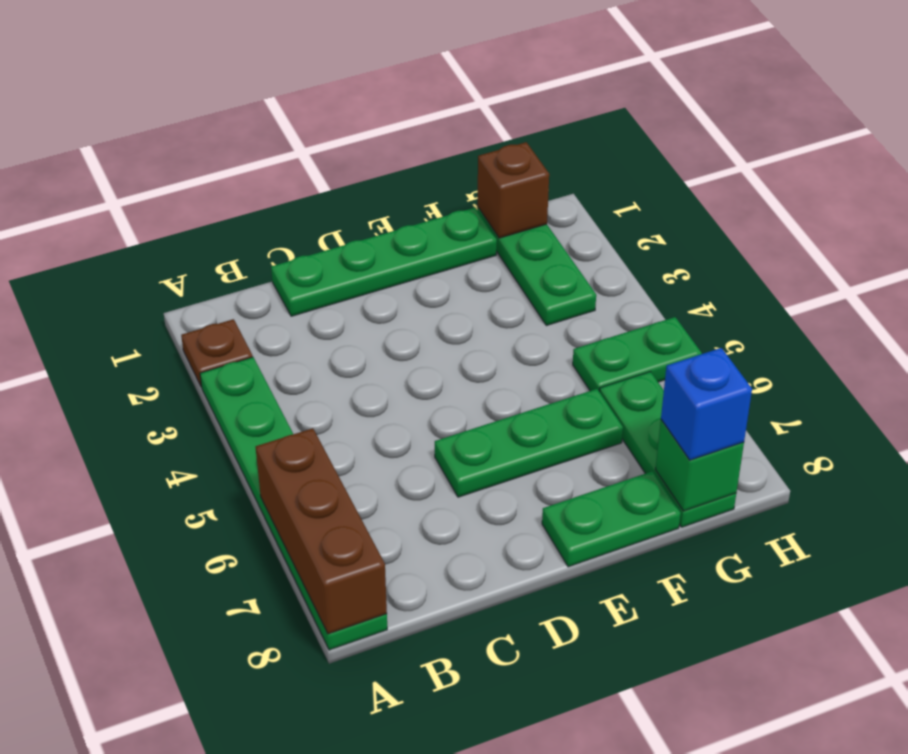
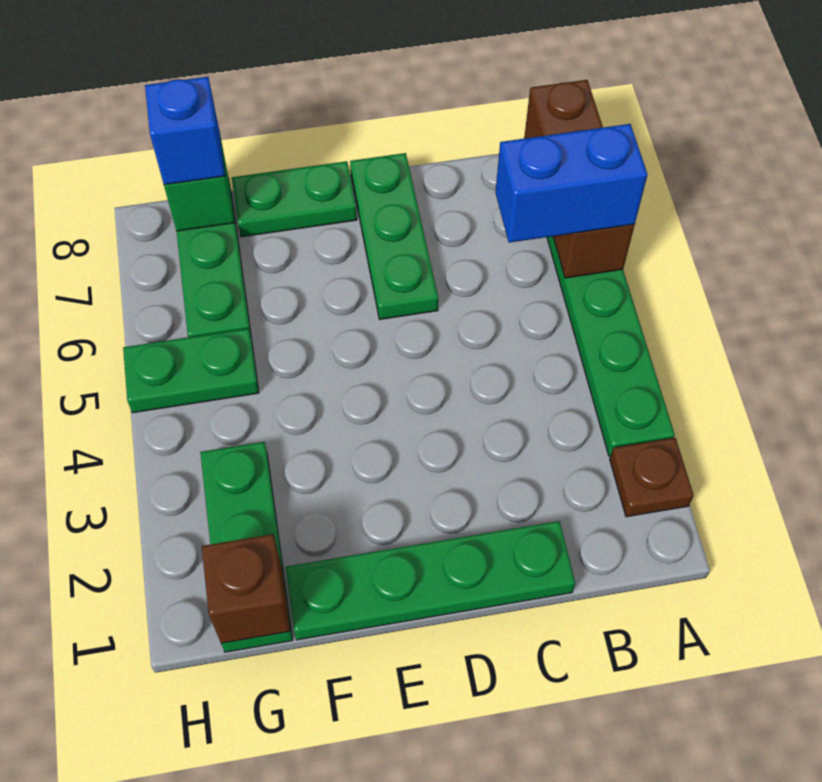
none -> blue brick A6:B6 level 3
green plate D6:F6 level 1 -> green plate D6:D8 level 1

